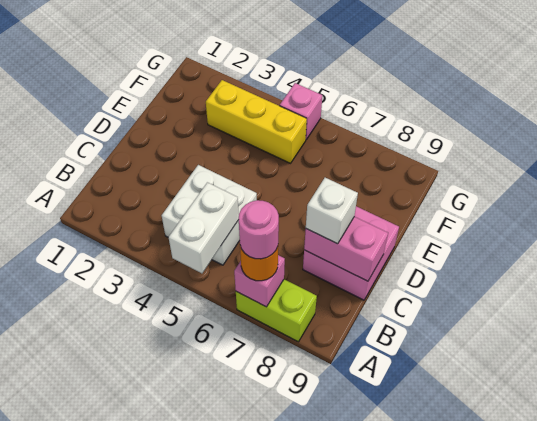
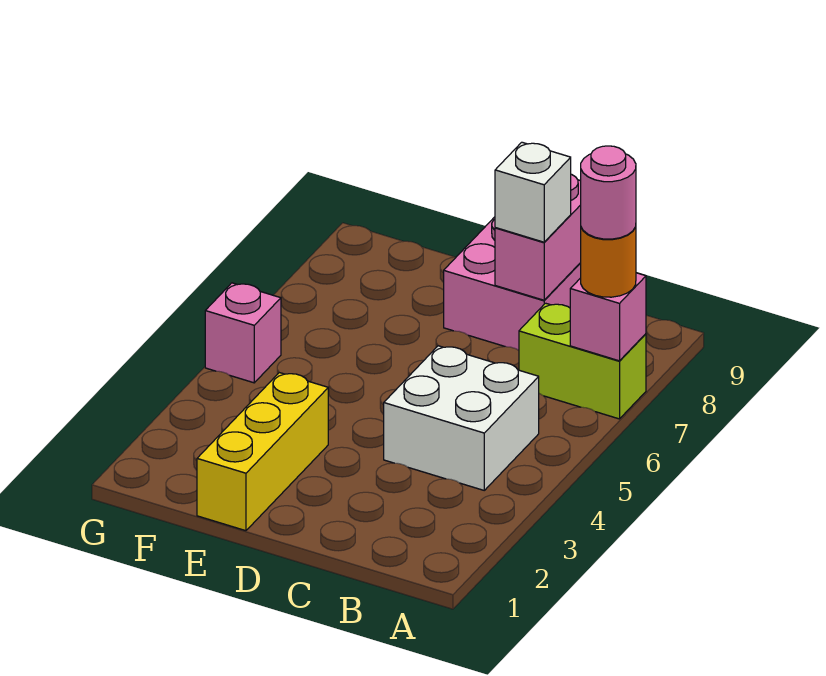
white brick A5:B5 level 2 -> none
lime brick A7:A8 level 1 -> lime brick A7:B7 level 1
yellow brick F3:F5 level 1 -> yellow brick E1:E3 level 1

